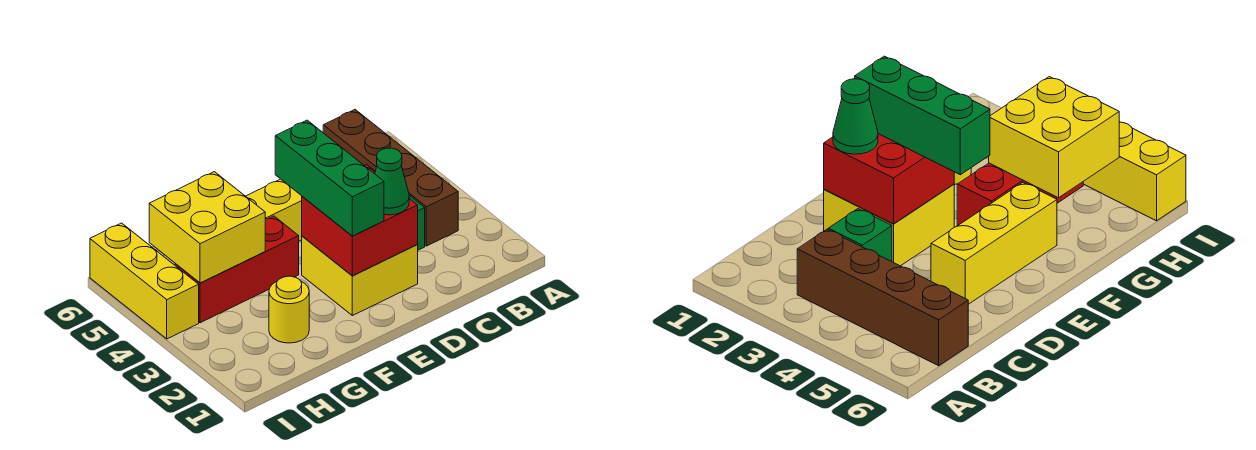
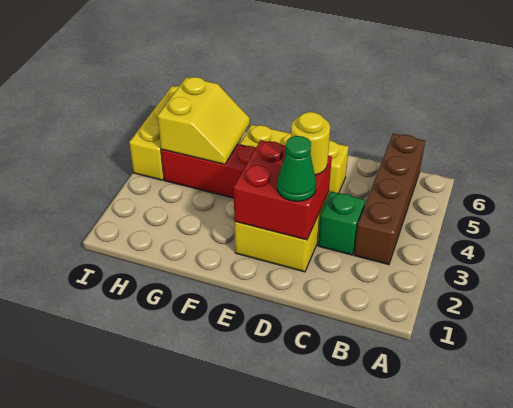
green brick E2:E4 level 3 -> none
yellow round brick G2 level 1 -> yellow round brick D3 level 3
yellow brick G4:H5 level 2 -> yellow slope G4:H5 level 2 top H

